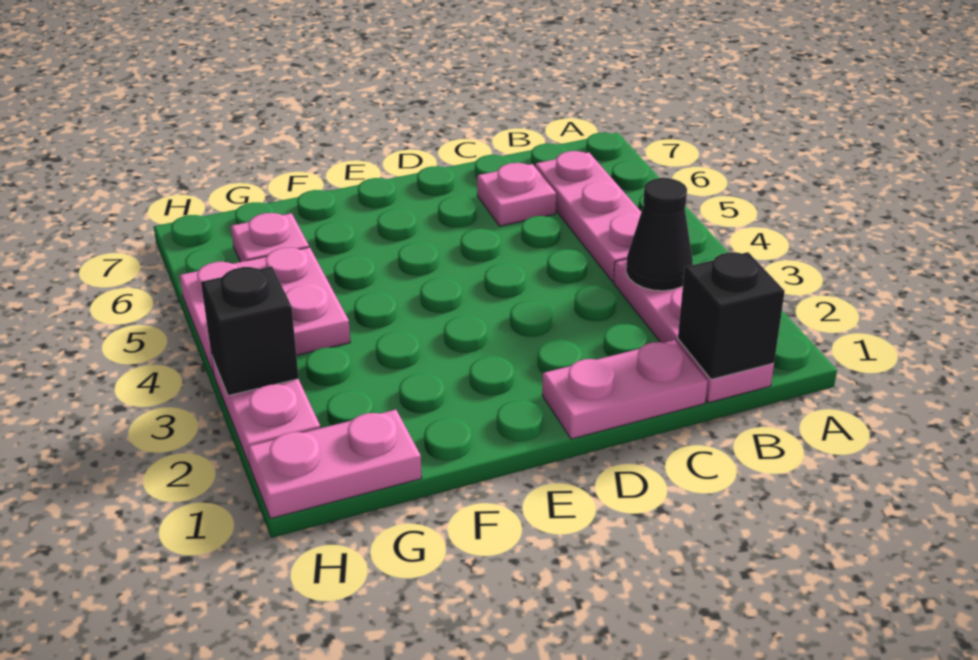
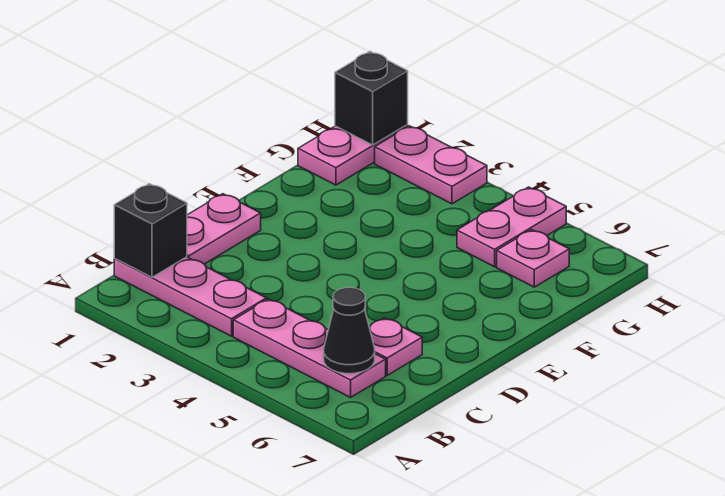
black cone B3 level 2 -> black cone B6 level 2
pink plate G4:H5 level 1 -> pink plate G5:H5 level 1
black brick H3 level 2 -> black brick H1 level 2

